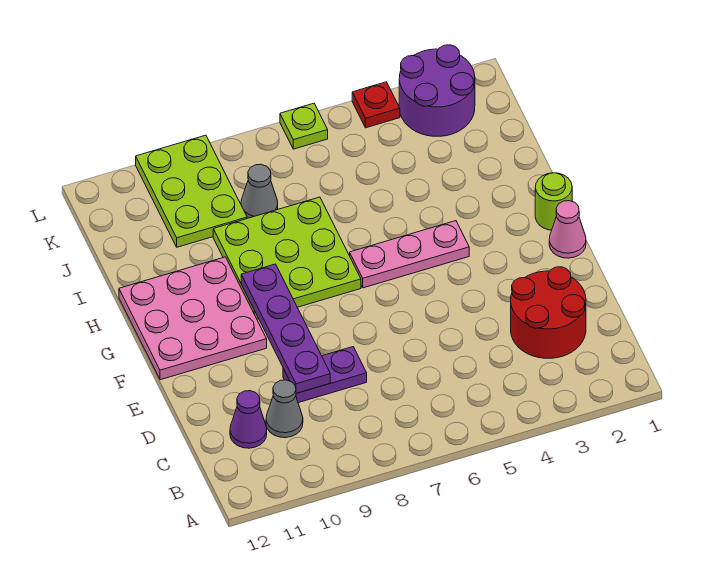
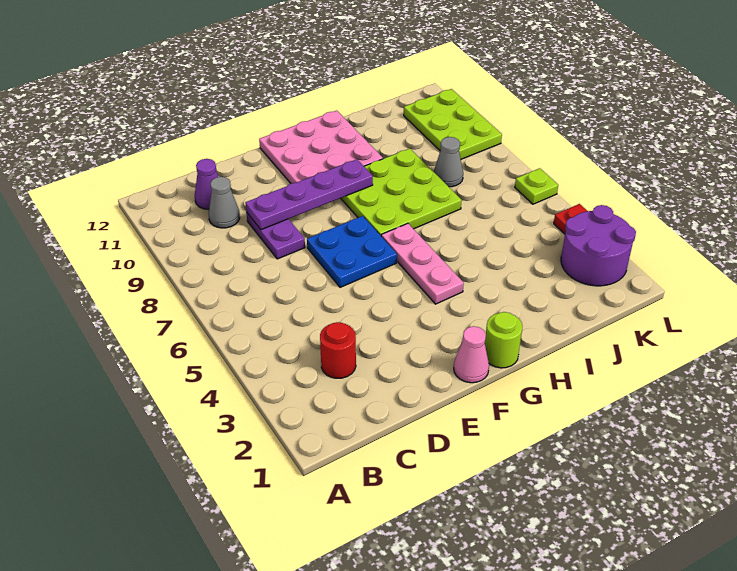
red round brick C2:D3 level 1 -> red round brick C3 level 1
none -> blue plate E6:F7 level 1
lime plate J9:L10 level 1 -> lime plate K9:L11 level 1

